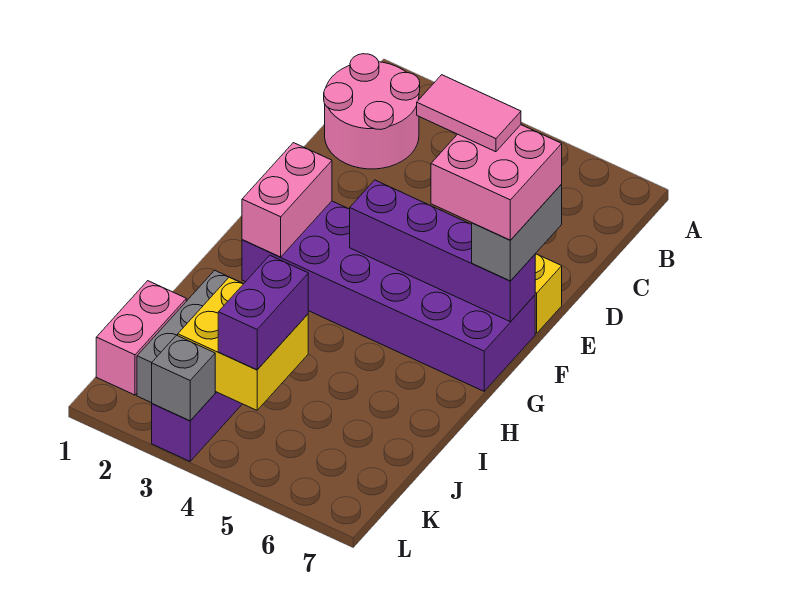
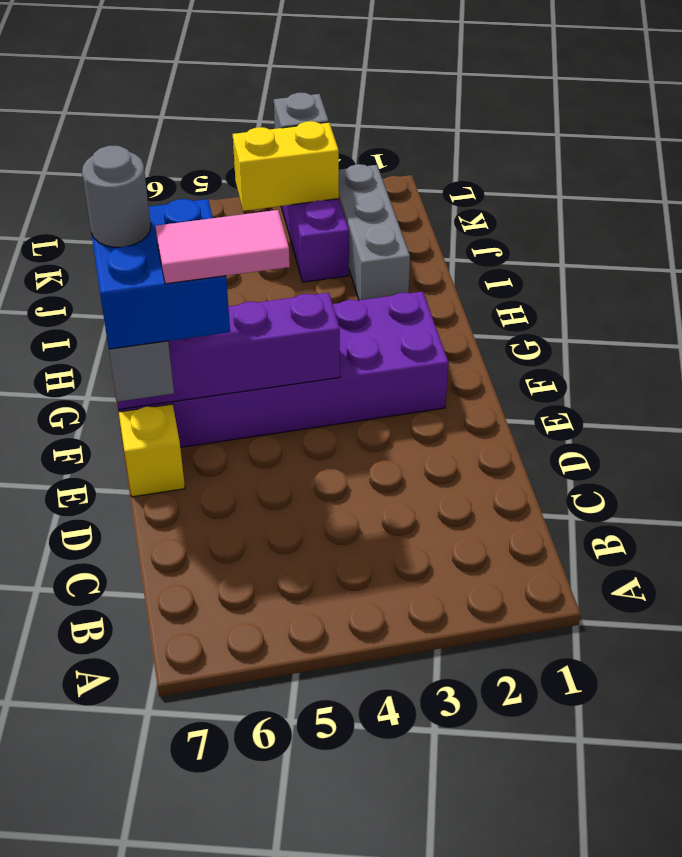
pink round brick B1:C2 level 1 -> none
pink brick E6:F7 level 4 -> blue brick E6:F7 level 4
pink brick F2:G2 level 2 -> none
none -> grey round brick F7 level 5
pink brick J1:K1 level 1 -> none
yellow brick J3:K4 level 2 -> yellow brick K3:K4 level 2
purple brick J4:K4 level 3 -> none

